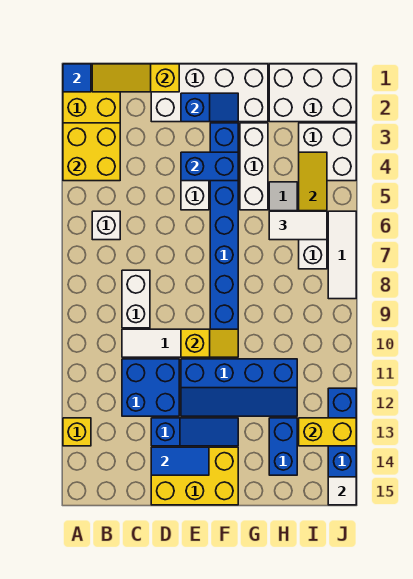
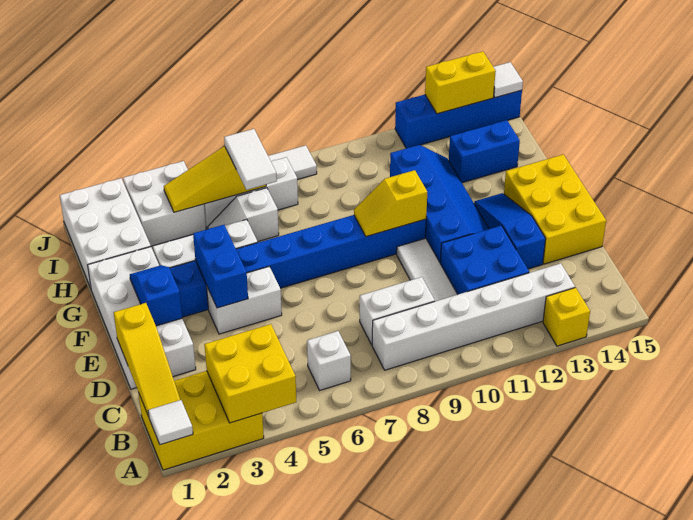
blue tile A1 level 2 -> white tile A1 level 2
none -> white brick B8:B13 level 1
blue tile D14:E14 level 2 -> none
yellow slope E10:F10 level 2 top E -> yellow slope F9:F10 level 2 top 10
yellow brick I13:J13 level 2 -> yellow brick J13:J14 level 2

